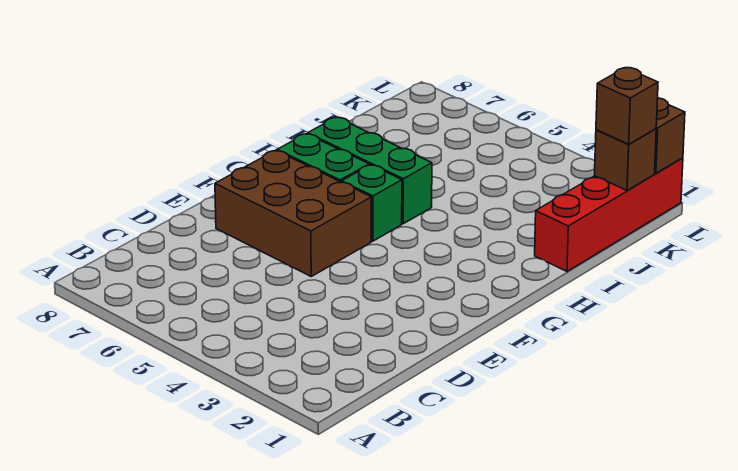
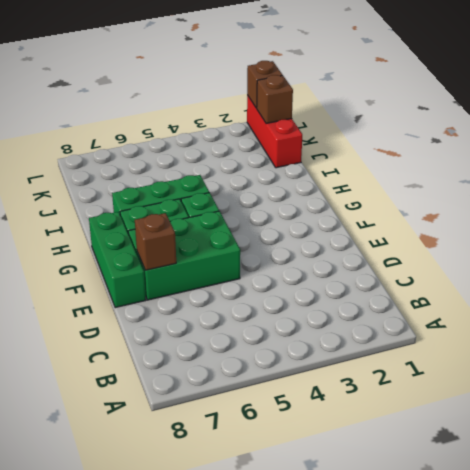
brown brick E5:F7 level 1 -> green brick E5:F7 level 1
none -> green brick E8:G8 level 1
red brick I1:L1 level 1 -> red brick J1:L1 level 1
brown brick K1 level 3 -> brown brick E7 level 2

